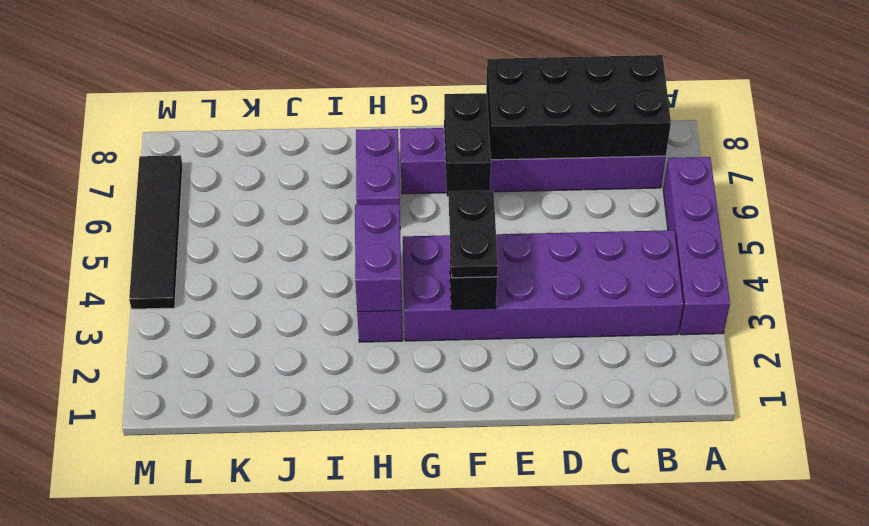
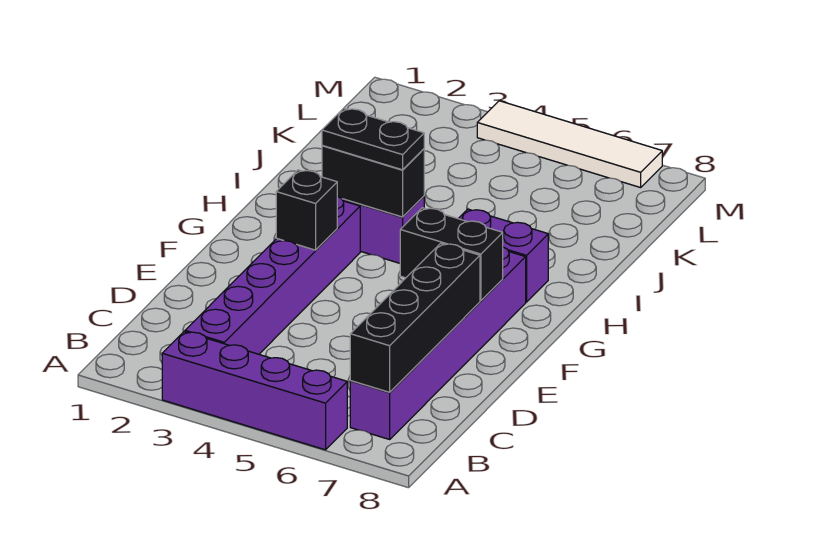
purple brick B3:G4 level 1 -> purple brick B3:G3 level 1
black brick B7:E8 level 2 -> black brick B7:E7 level 2
black plate F3:F4 level 3 -> black plate H3:H4 level 3
purple brick H3:H4 level 2 -> black brick H3:H4 level 2
black tile M4:M7 level 1 -> white tile M4:M7 level 1

